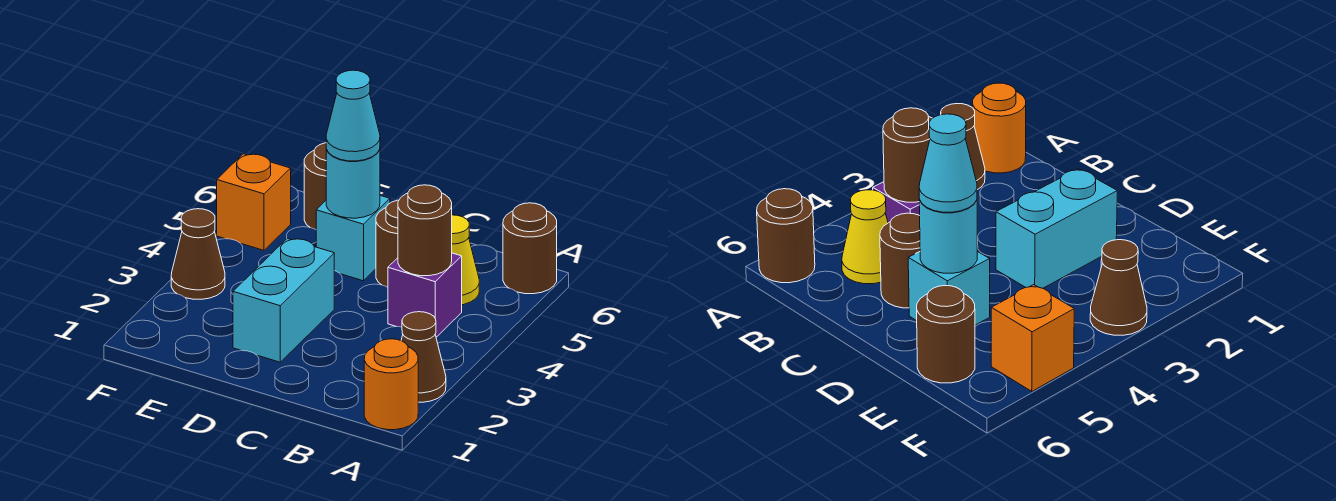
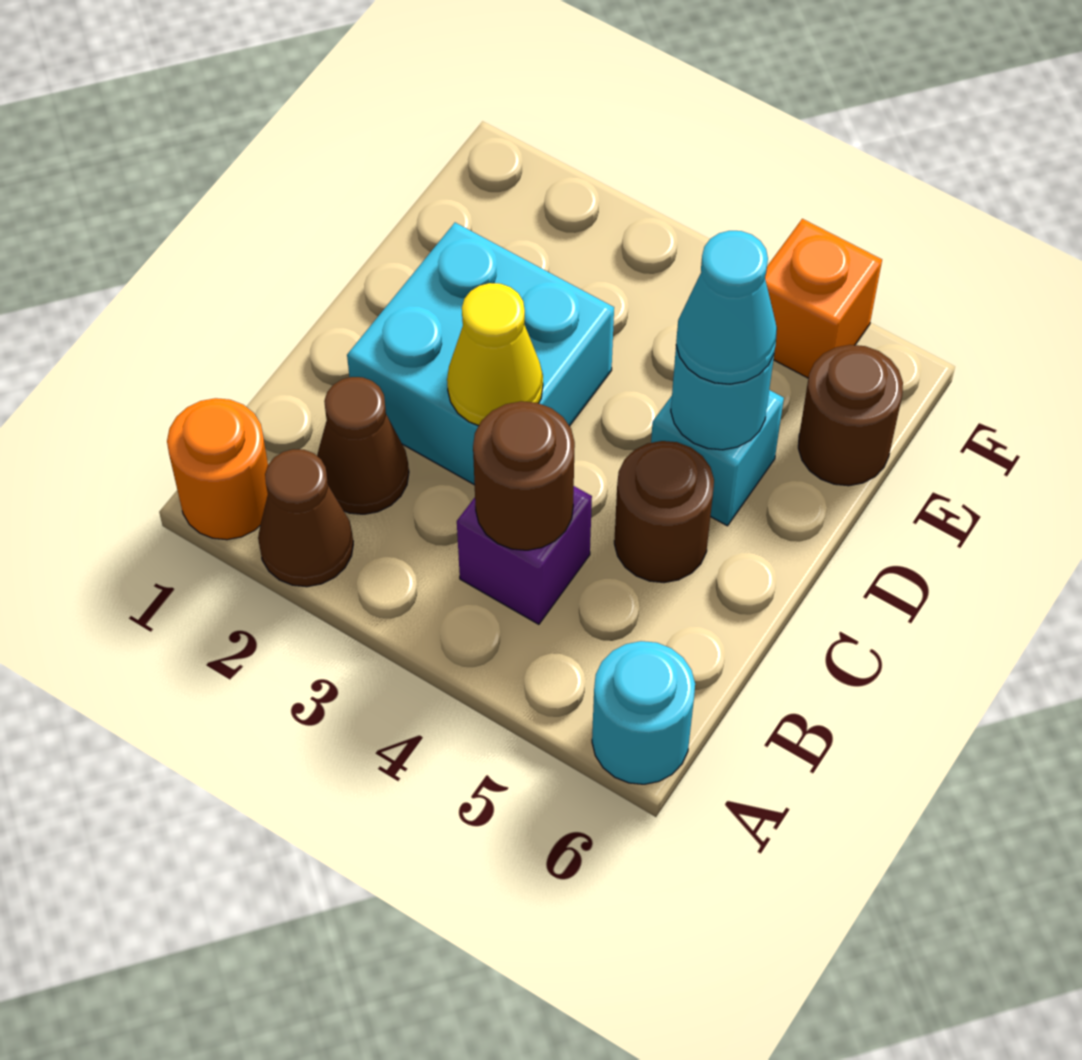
brown round brick A6 level 1 -> cyan round brick A6 level 1
yellow cone B5 level 1 -> yellow cone C3 level 2
cyan brick D2:D3 level 1 -> cyan brick C2:D3 level 1
brown cone F3 level 1 -> brown cone B2 level 1

